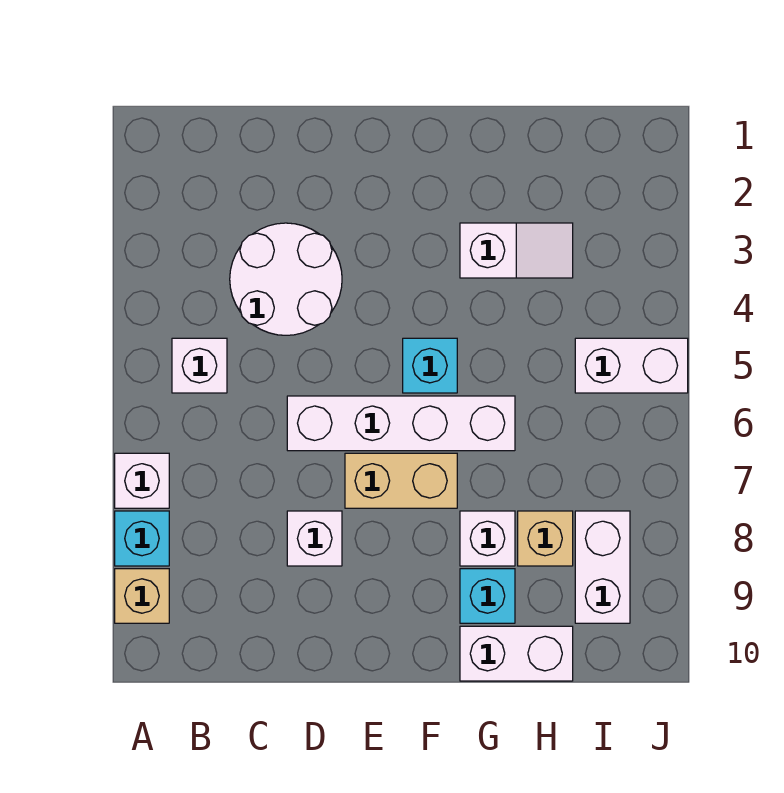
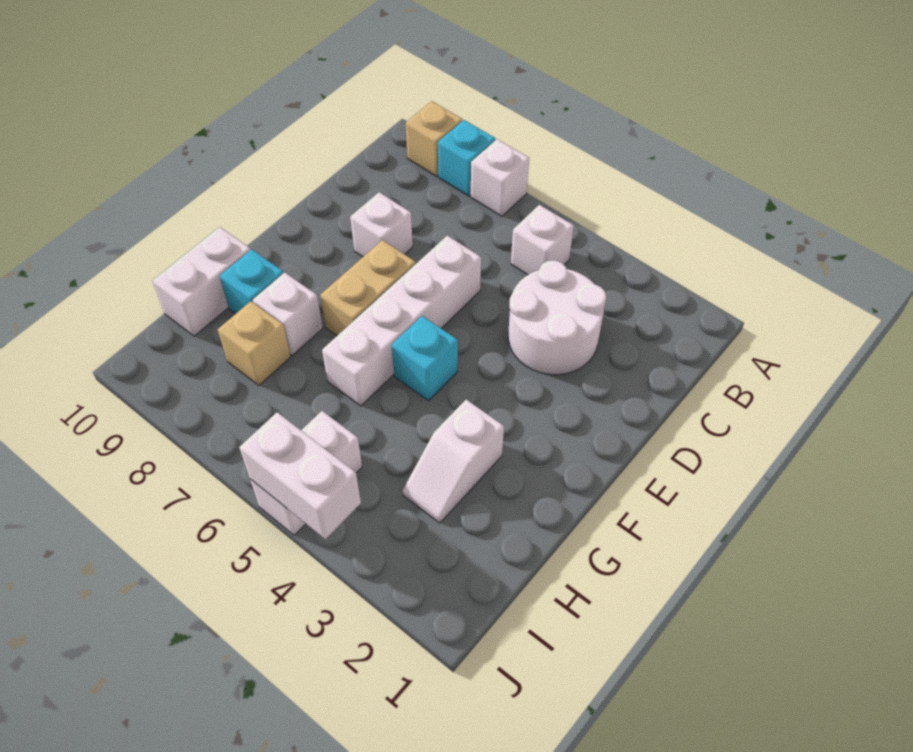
white brick I8:I9 level 1 -> white brick J4:J5 level 2

